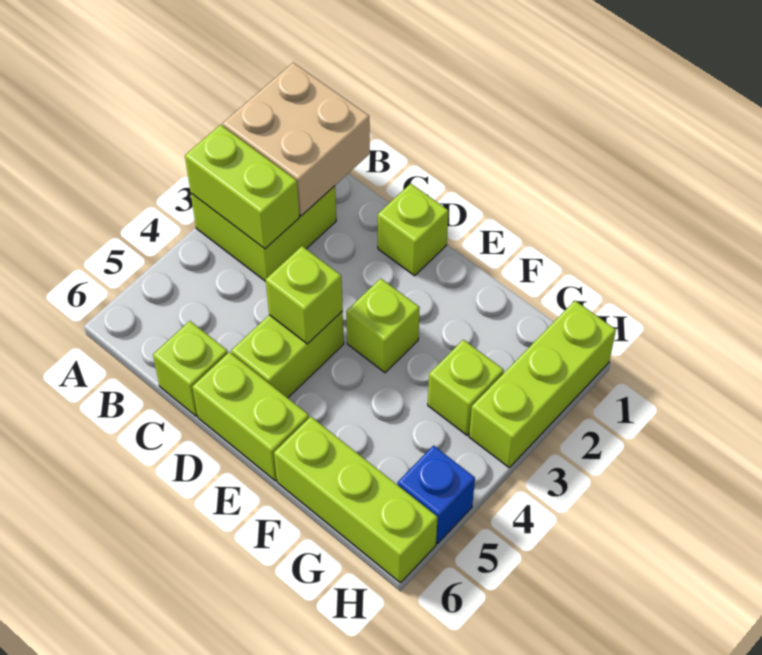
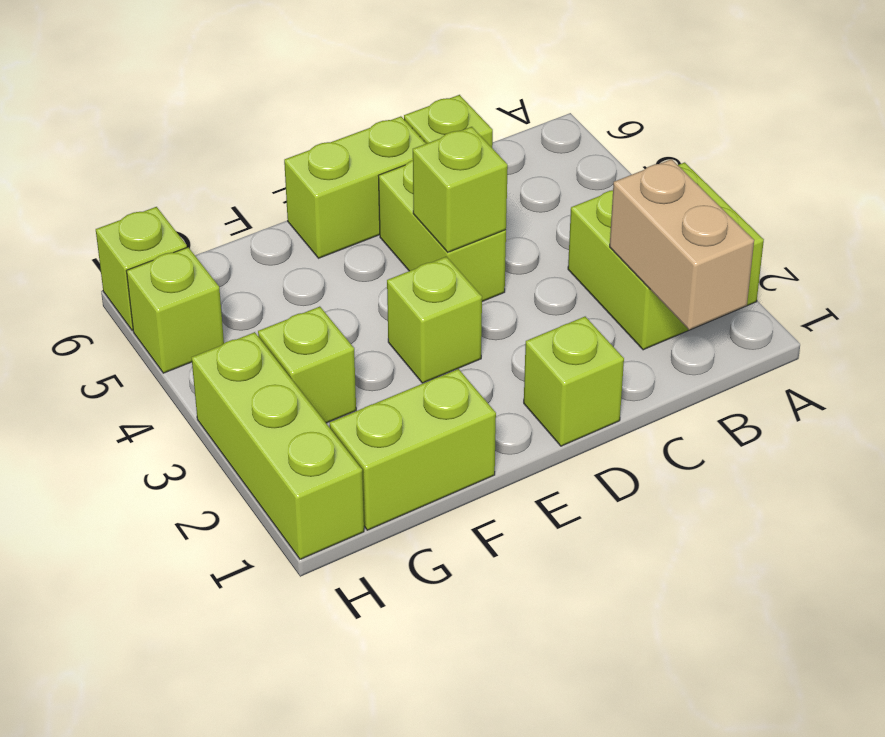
tan brick A1:B2 level 2 -> tan brick B1:B2 level 2
lime brick A3:B3 level 2 -> lime brick F1:G1 level 1
lime brick F6:H6 level 1 -> lime brick H6 level 1
blue brick H5 level 1 -> lime brick H5 level 1

